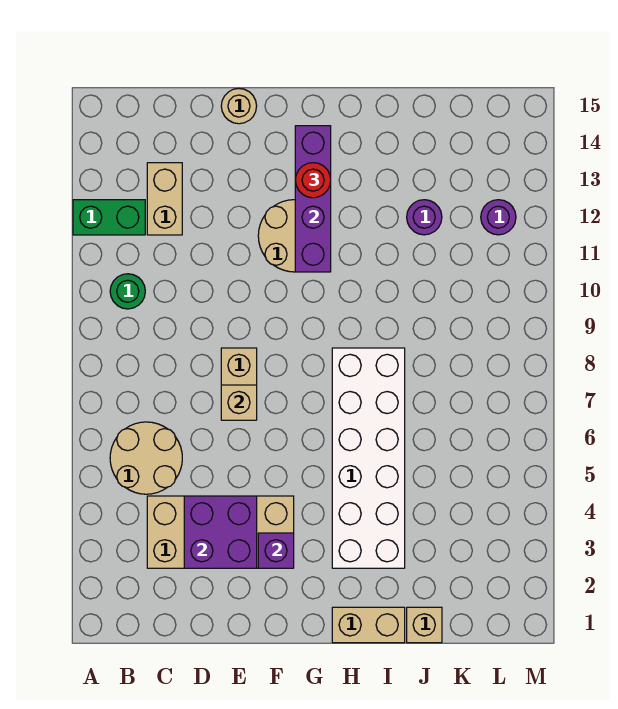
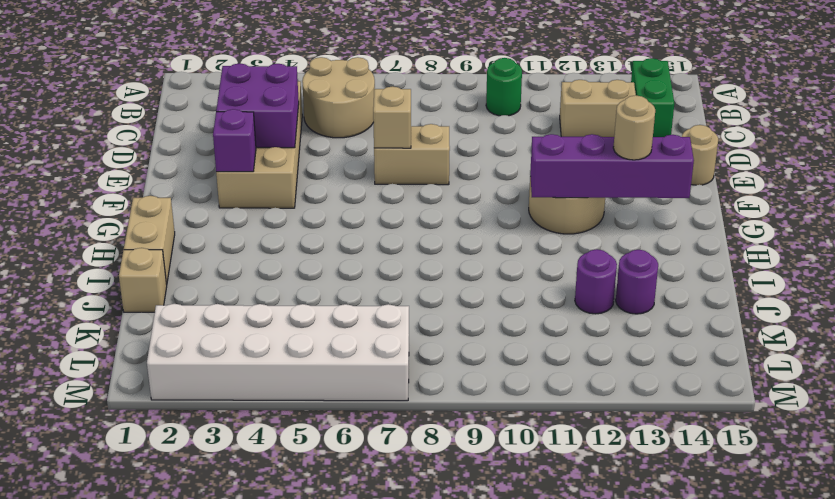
green brick A12:B12 level 1 -> green brick B14:C14 level 1
red round brick G13 level 3 -> tan round brick G13 level 3
white brick H3:I8 level 1 -> white brick L2:M7 level 1
purple round brick L12 level 1 -> purple round brick J13 level 1

